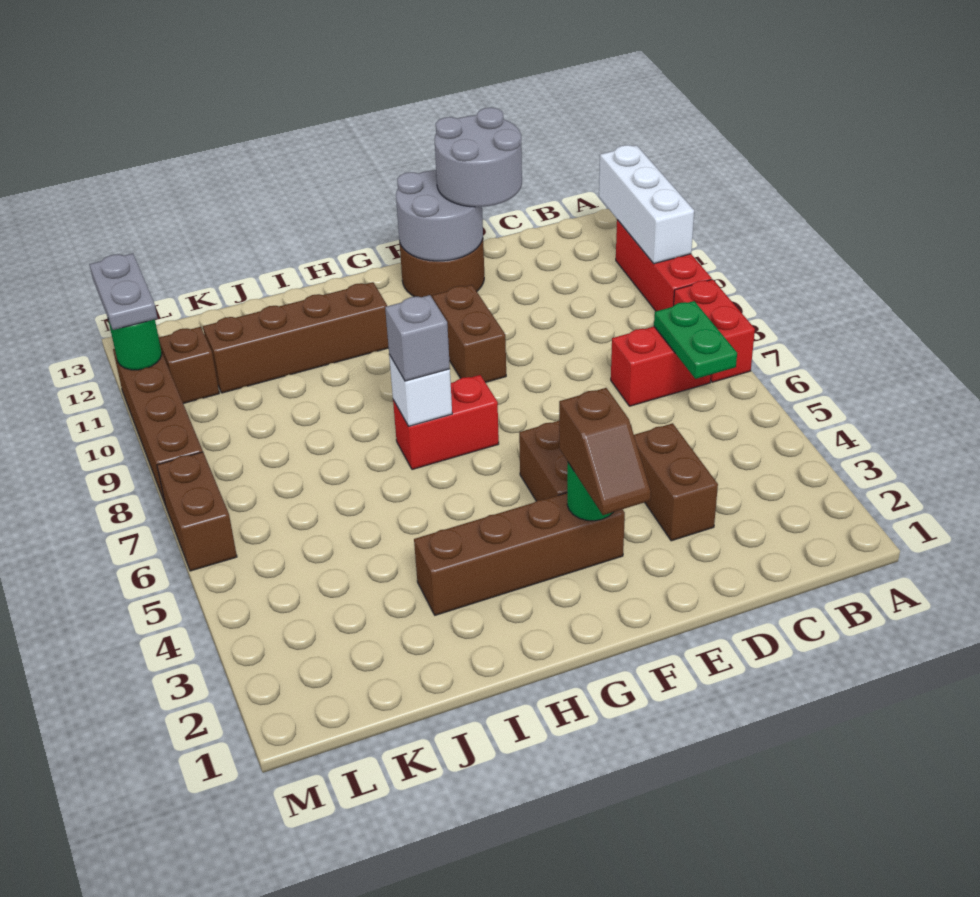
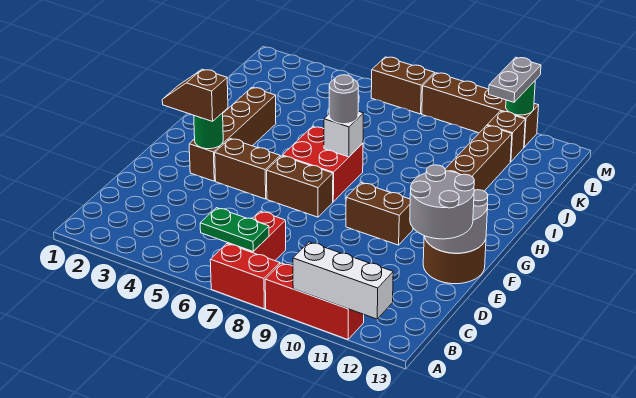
brown brick D3:D4 level 1 -> brown brick F6:F7 level 1
red brick G7:H7 level 1 -> red brick G6:H7 level 1
grey brick H7 level 3 -> grey round brick H7 level 3
grey plate M11:M12 level 3 -> grey plate L11:M11 level 3

